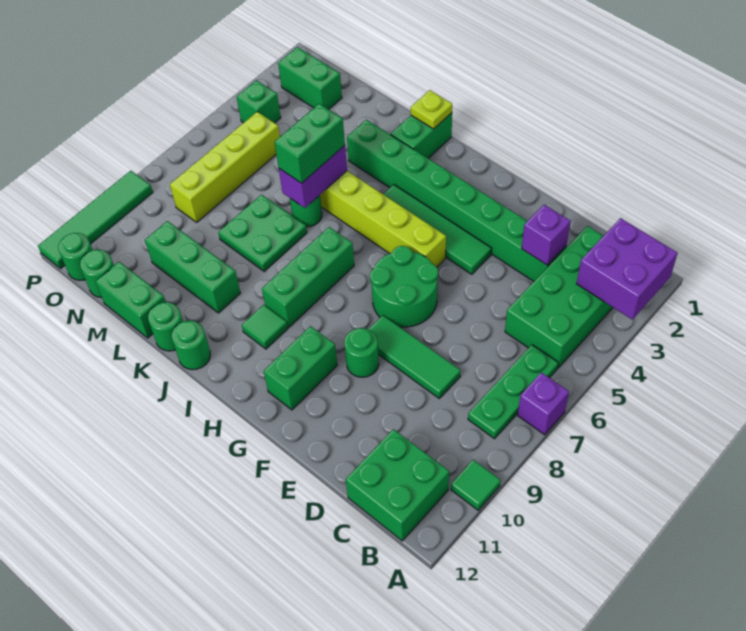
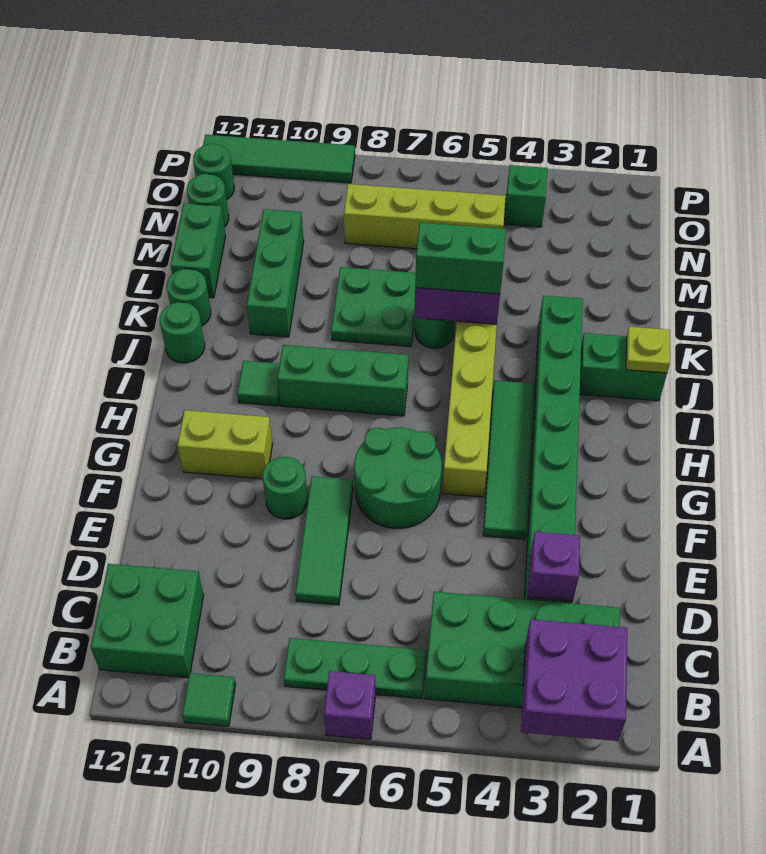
green brick G10:G11 level 1 -> lime brick G10:G11 level 1
green brick N2:O2 level 1 -> none

